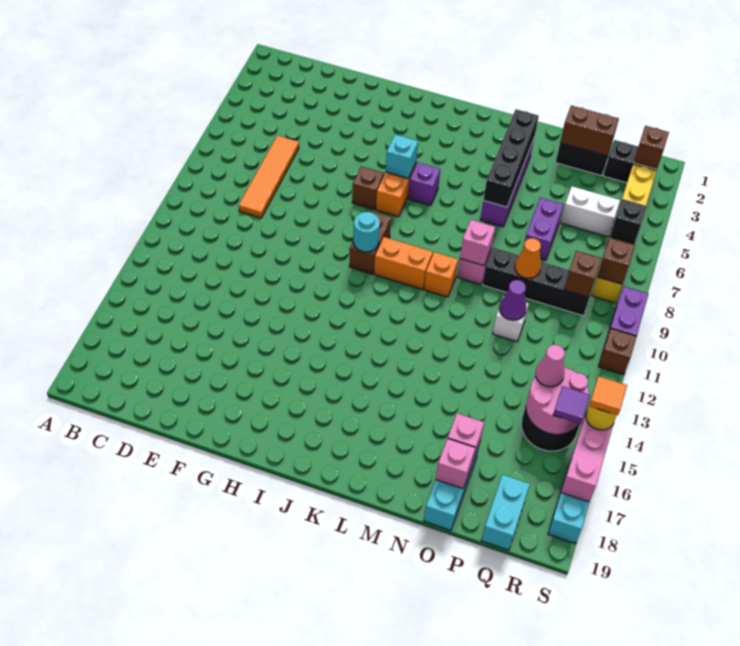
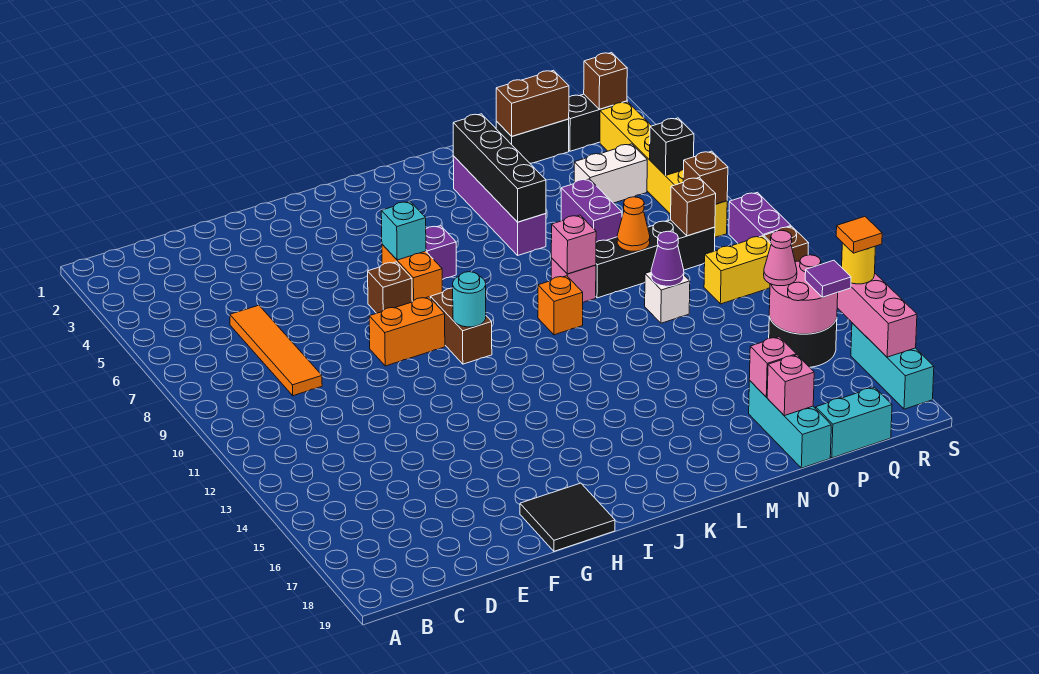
none -> black tile G18:H19 level 1
orange brick J10:K10 level 1 -> orange brick G9:H9 level 1
none -> yellow brick Q11:R11 level 1
cyan brick Q18:Q19 level 1 -> cyan brick P19:Q19 level 1

